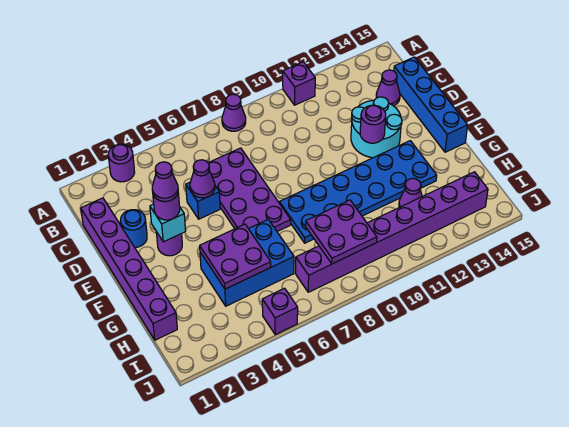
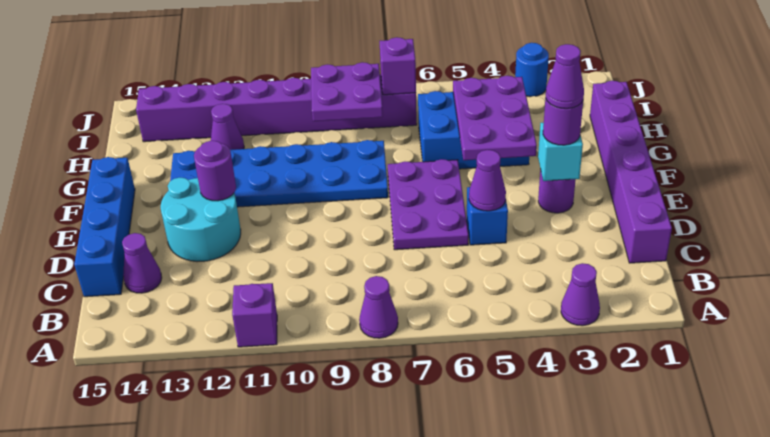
purple round brick A3 level 1 -> purple cone A3 level 1
purple plate C6:F7 level 1 -> purple plate D6:F7 level 1
blue round brick D2 level 1 -> blue round brick J3 level 1
purple plate G4:H5 level 2 -> purple plate F4:H5 level 2
purple brick J5 level 1 -> purple brick I7 level 2

